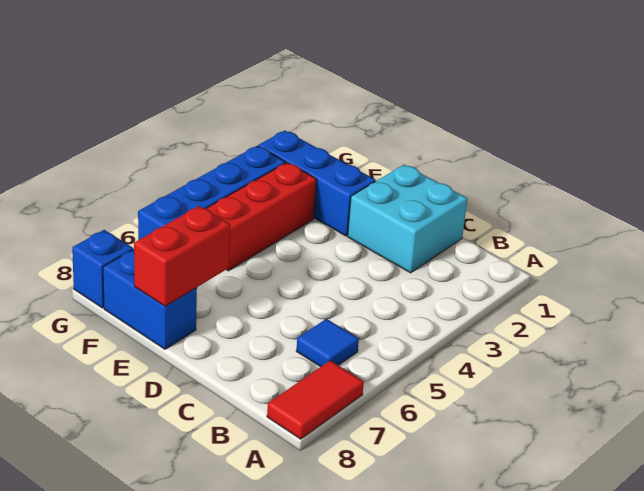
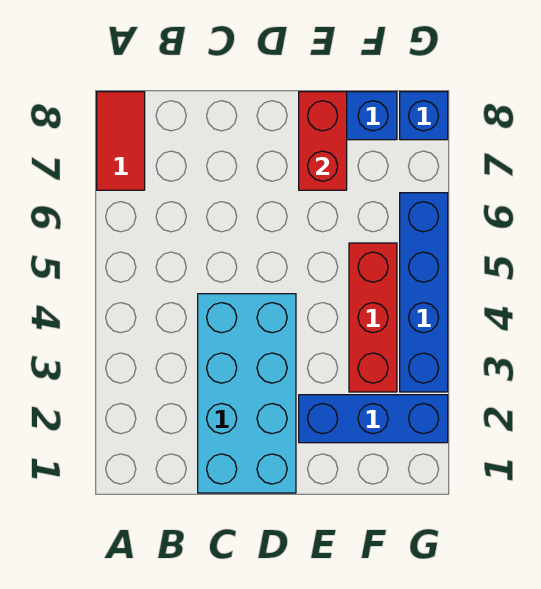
blue tile B6 level 1 -> none
cyan brick C1:D2 level 1 -> cyan brick C1:D4 level 1

